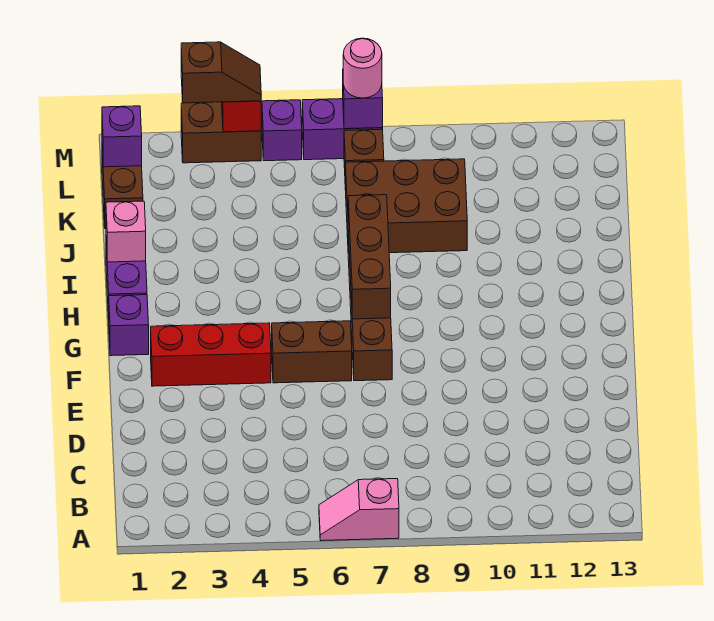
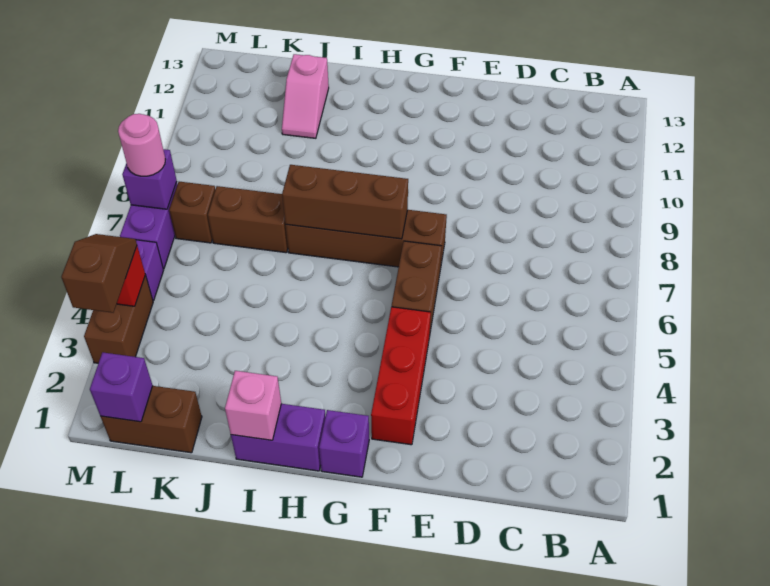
pink slope A6:A7 level 1 top 7 -> pink slope J11:J12 level 1 top 12
brown brick J7:K9 level 1 -> brown brick J7:K7 level 1

